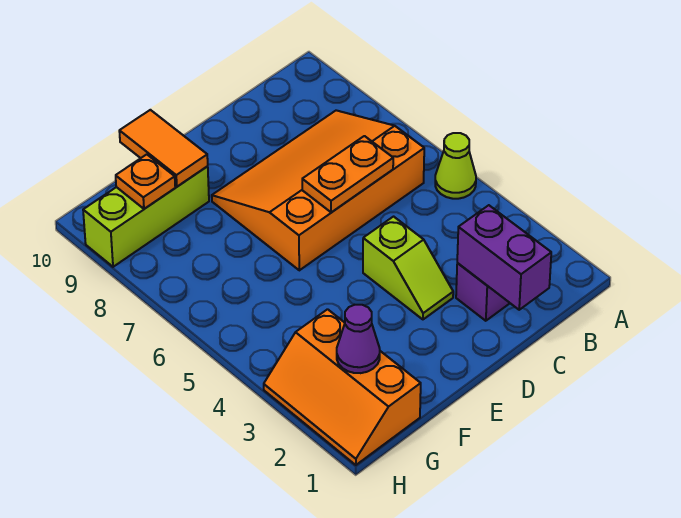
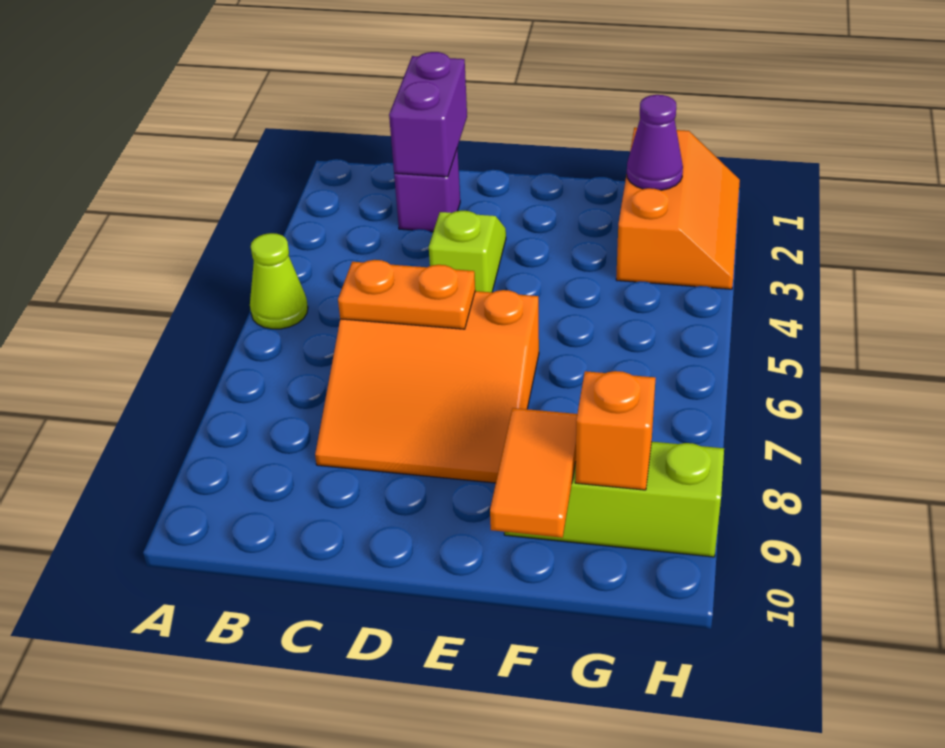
orange slope B6:E8 level 1 top 6 -> orange slope C6:E8 level 1 top 6
orange plate G9 level 2 -> orange brick G9 level 2

